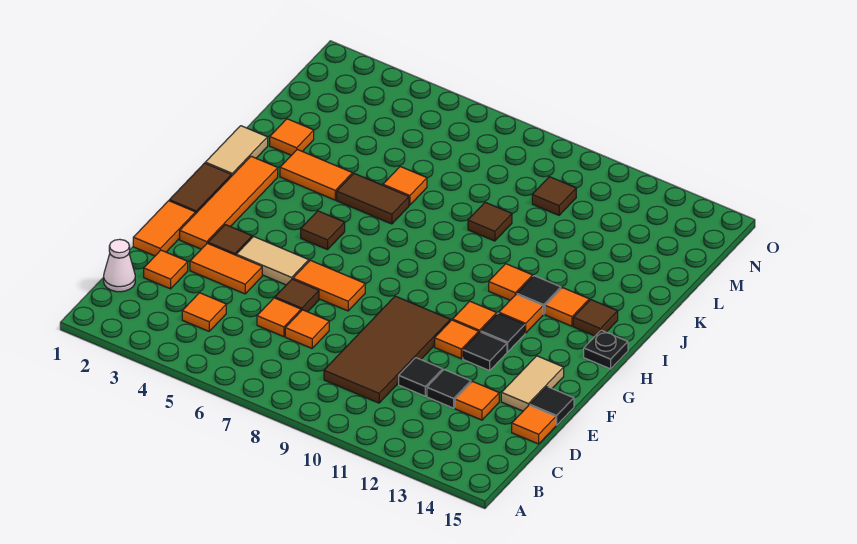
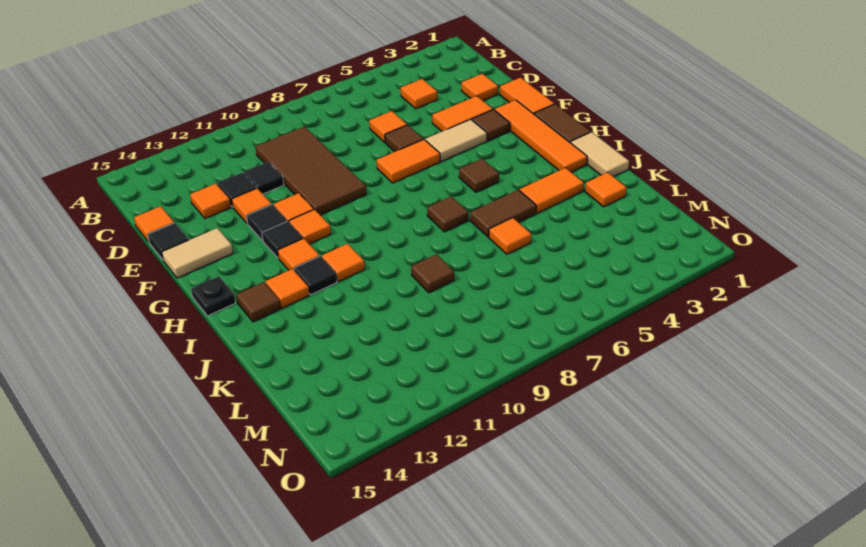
white cone C1 level 1 -> none
orange tile D7 level 1 -> orange tile E12 level 1
tan tile E14:F14 level 1 -> tan tile F14:F15 level 1
brown tile M10 level 1 -> brown tile I7 level 1

